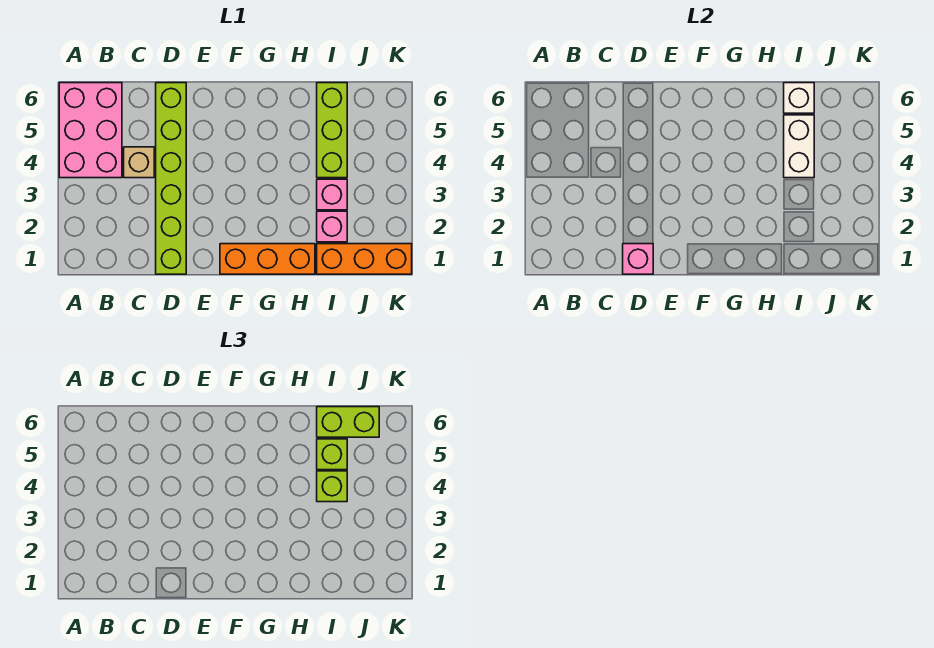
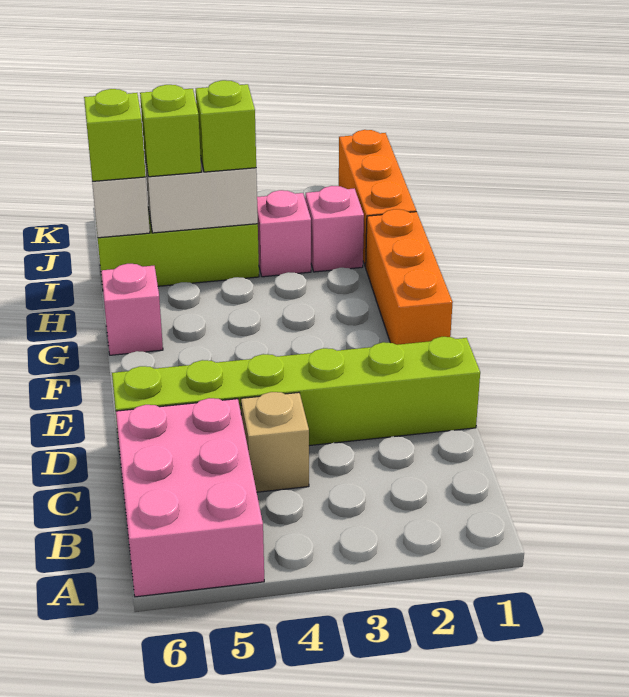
pink brick A4:B6 level 1 -> pink brick A5:C6 level 1
pink brick D1 level 2 -> pink brick G6 level 1
lime brick I6:J6 level 3 -> lime brick I6 level 3

